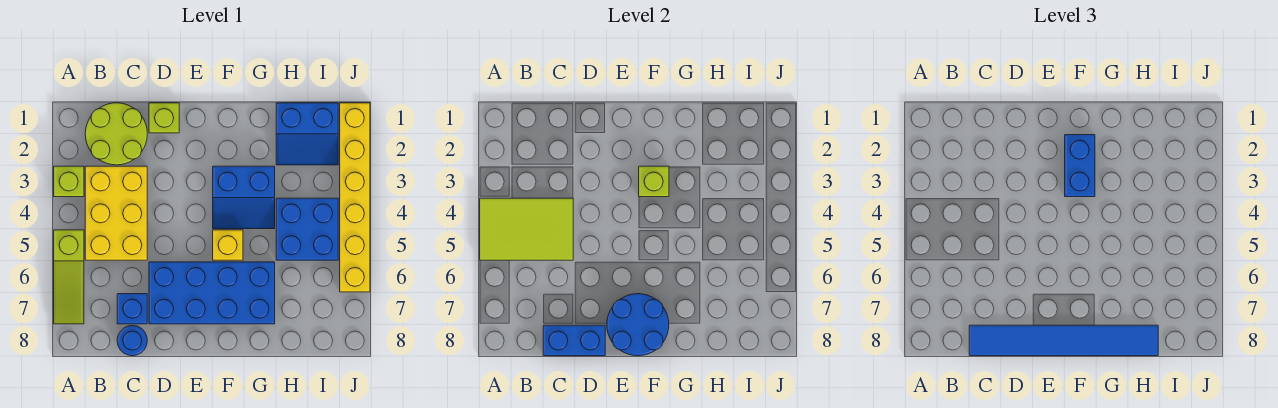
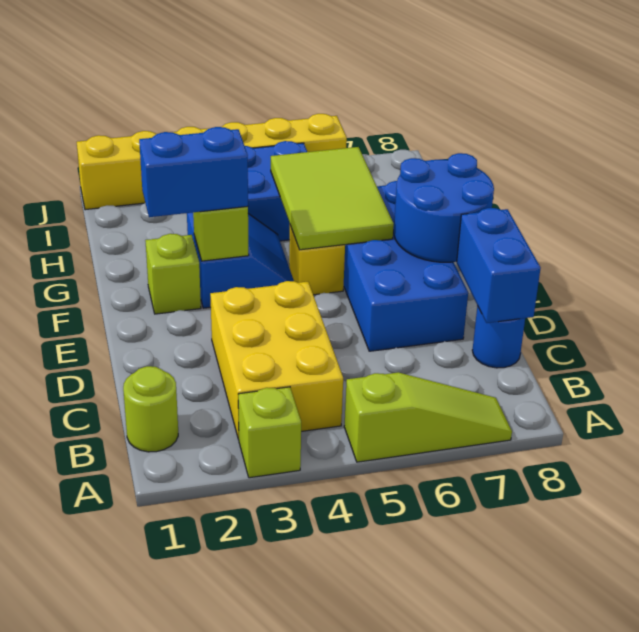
lime tile A4:C5 level 2 -> lime tile F5:H6 level 2
lime round brick B1:C2 level 1 -> lime round brick B1 level 1
yellow brick B3:C5 level 1 -> yellow brick B3:D4 level 1
blue brick C7 level 1 -> none
blue tile C8:H8 level 3 -> none
lime brick D1 level 1 -> lime brick F2 level 1
blue slope H1:I2 level 1 top 1 -> none

